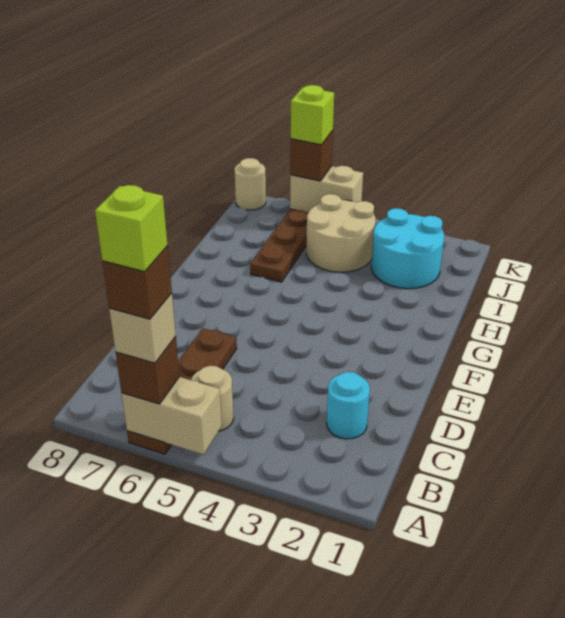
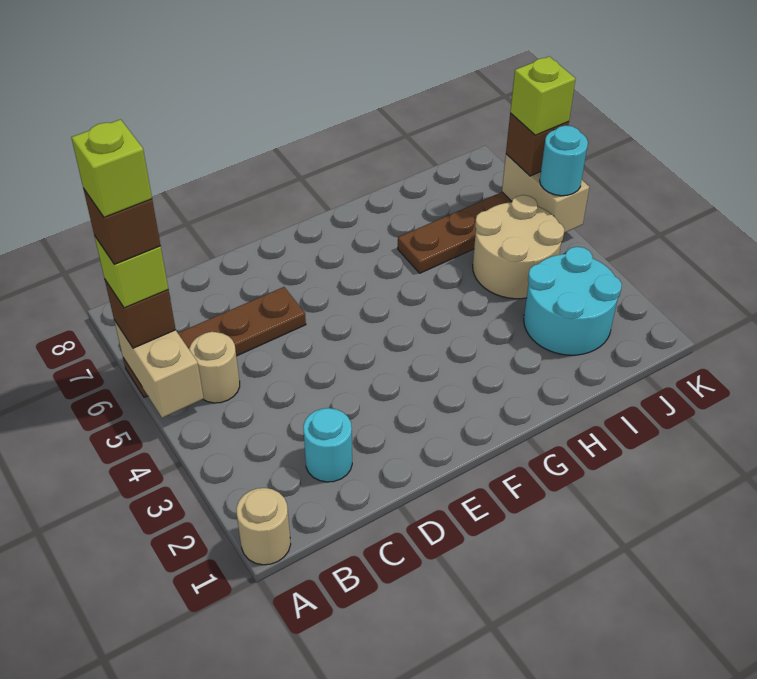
tan brick A6 level 4 -> lime brick A6 level 4
none -> cyan round brick K5 level 3
tan round brick K8 level 1 -> tan round brick A1 level 1

